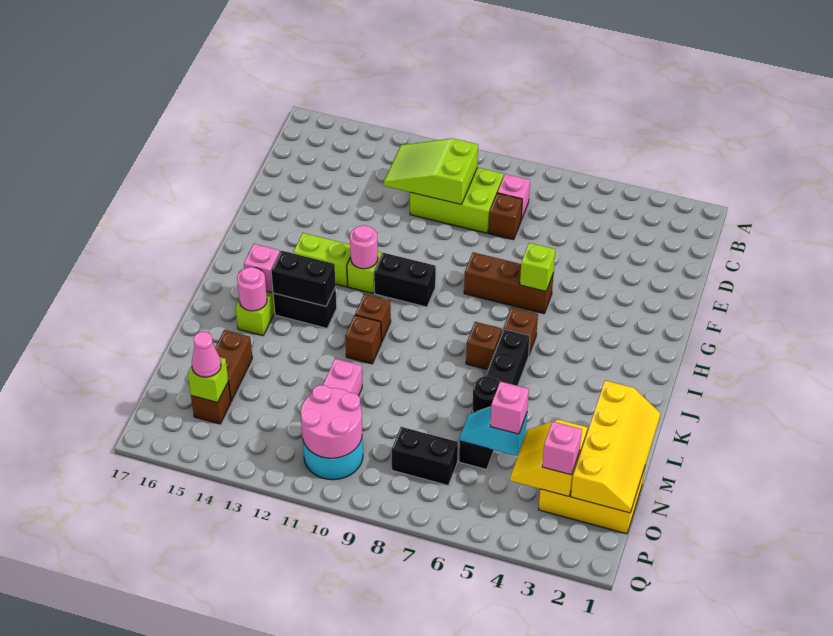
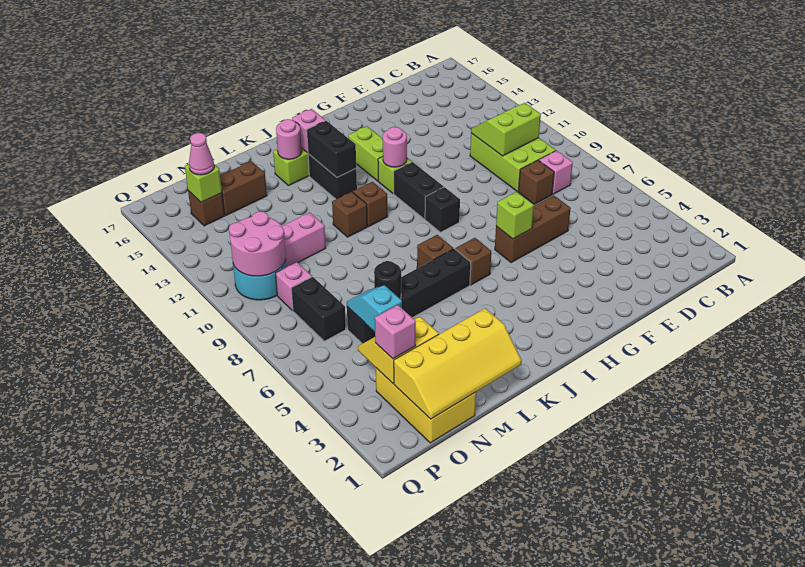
lime slope C10:D12 level 2 top 10 -> lime slope C10:D11 level 2 top 10
brown brick G6:G8 level 1 -> brown brick E6:G6 level 1
none -> black brick H9 level 1
pink brick N5 level 3 -> pink brick O9 level 1

